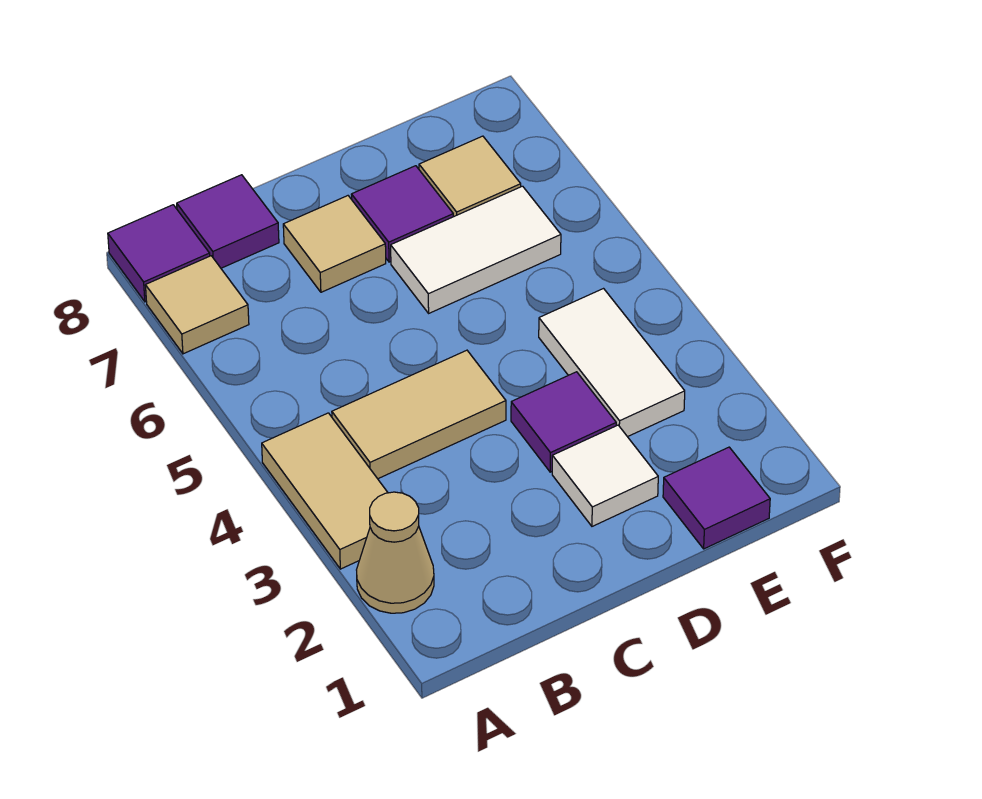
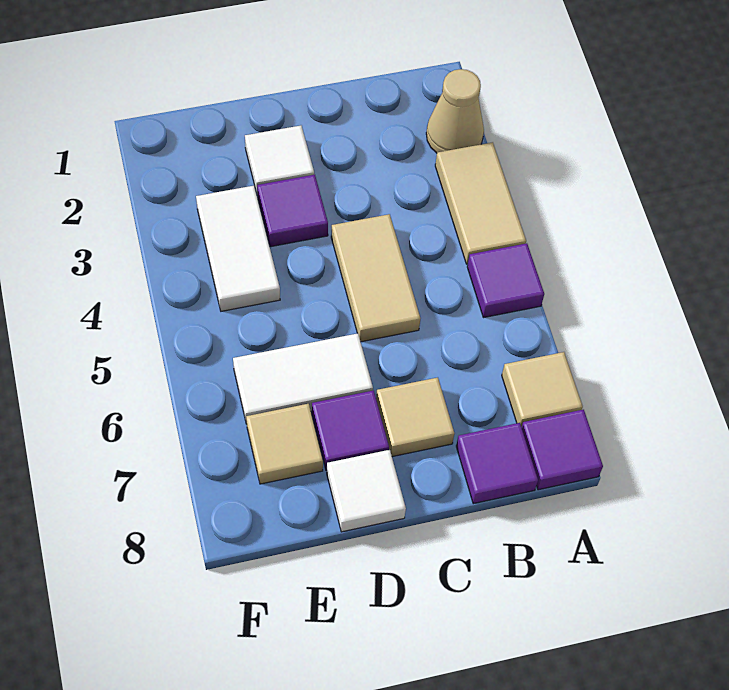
tan tile B4:C4 level 1 -> tan tile C4:C5 level 1
none -> white tile D8 level 1
purple tile E1 level 1 -> purple tile A5 level 1

